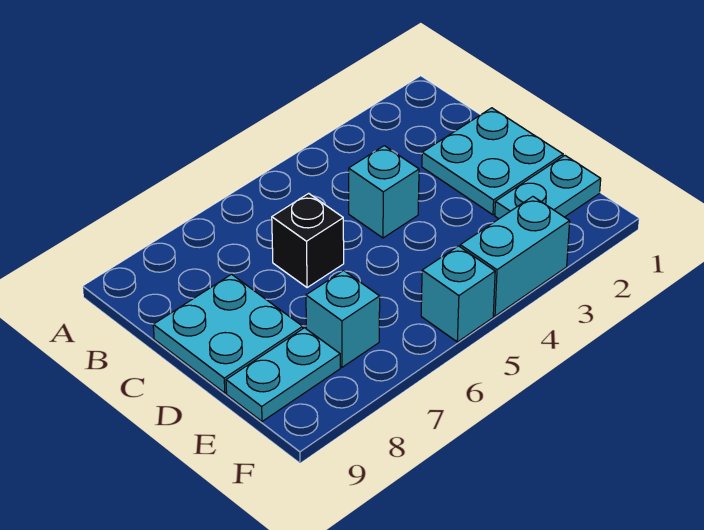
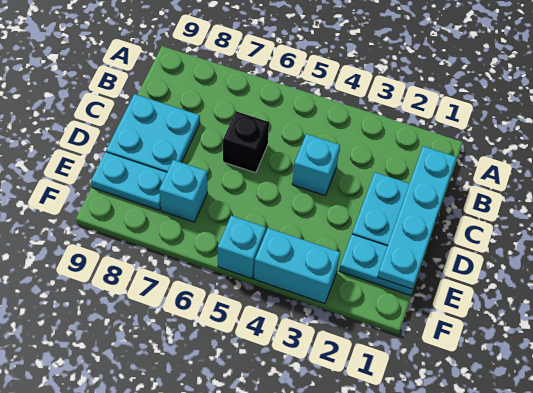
none -> cyan plate B1:E1 level 2

